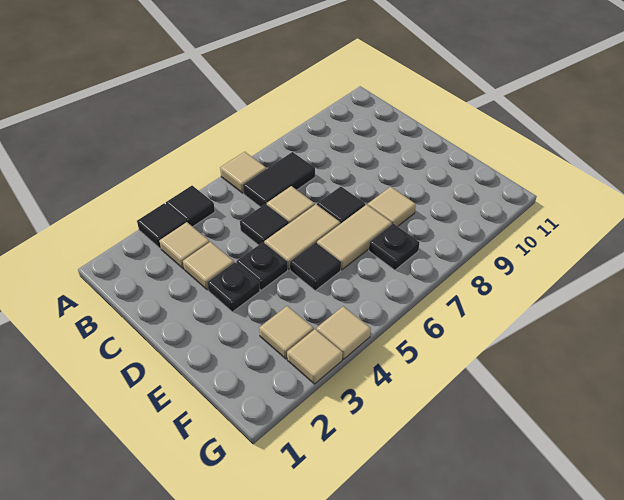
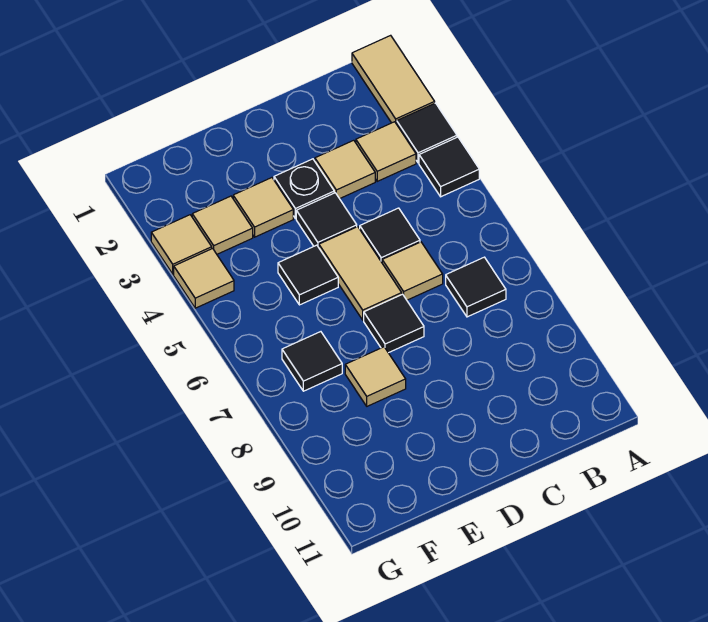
tan tile A6 level 1 -> tan tile E3 level 1
black tile B6:B7 level 1 -> black tile B7 level 1
black plate D4 level 1 -> black tile D4 level 1
tan tile E6:E7 level 1 -> tan tile A1:A2 level 1
black plate F7 level 1 -> black tile F7 level 1

